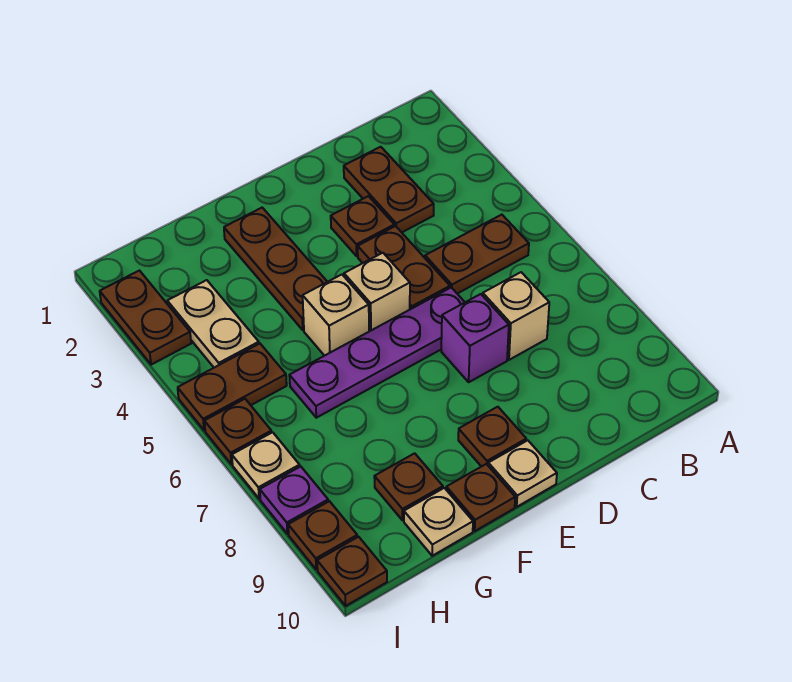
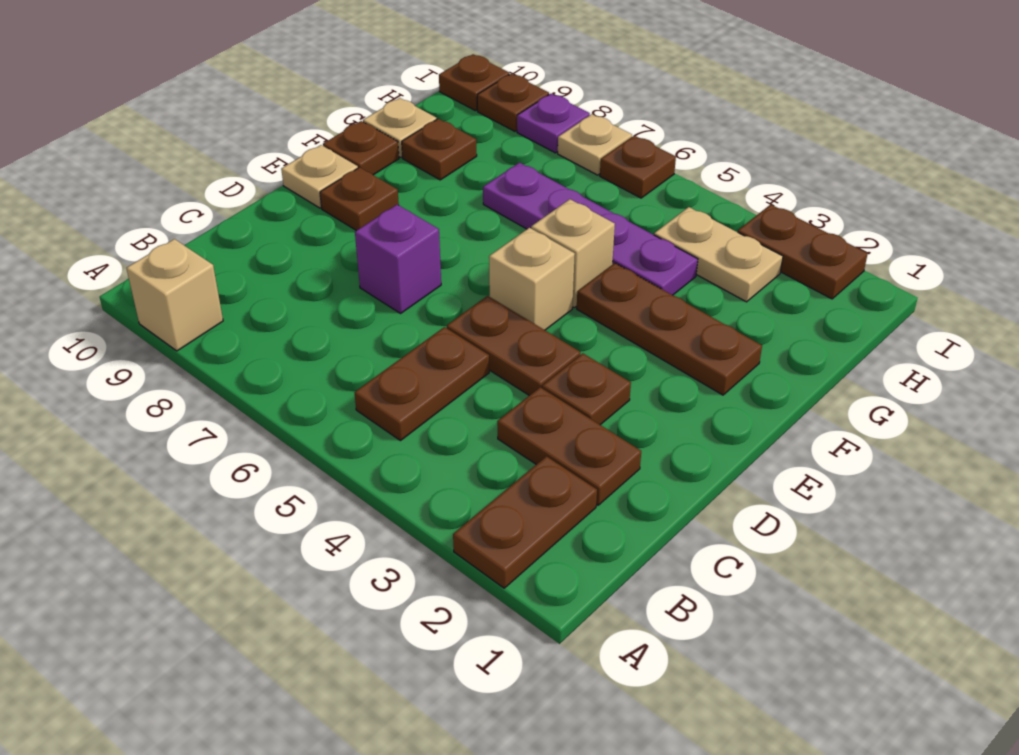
tan brick C7 level 1 -> tan brick A9 level 1
purple plate D6:G6 level 1 -> purple plate G4:G7 level 1
brown plate H5:I5 level 1 -> brown plate A2:B2 level 1

